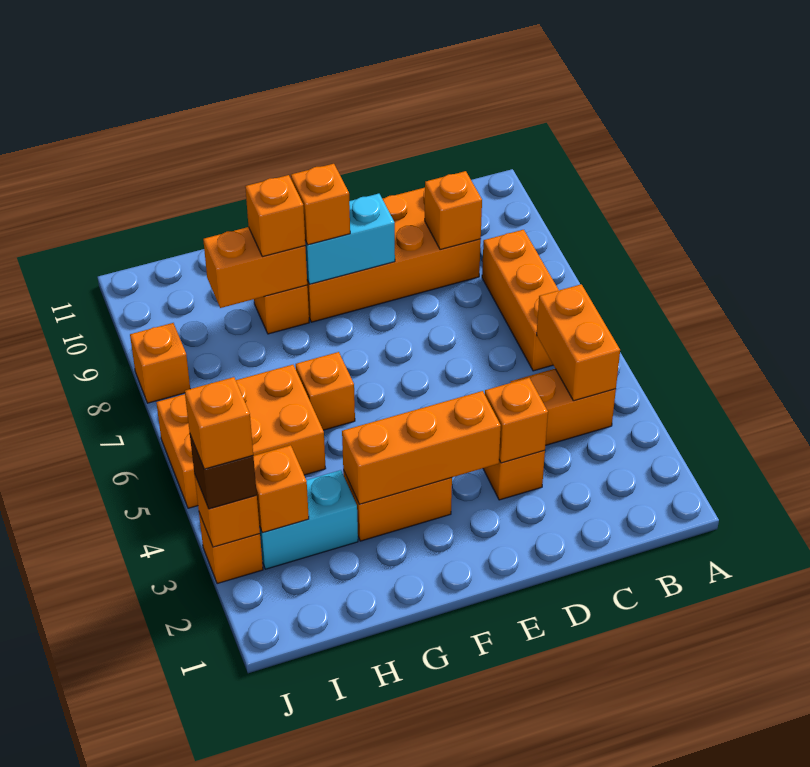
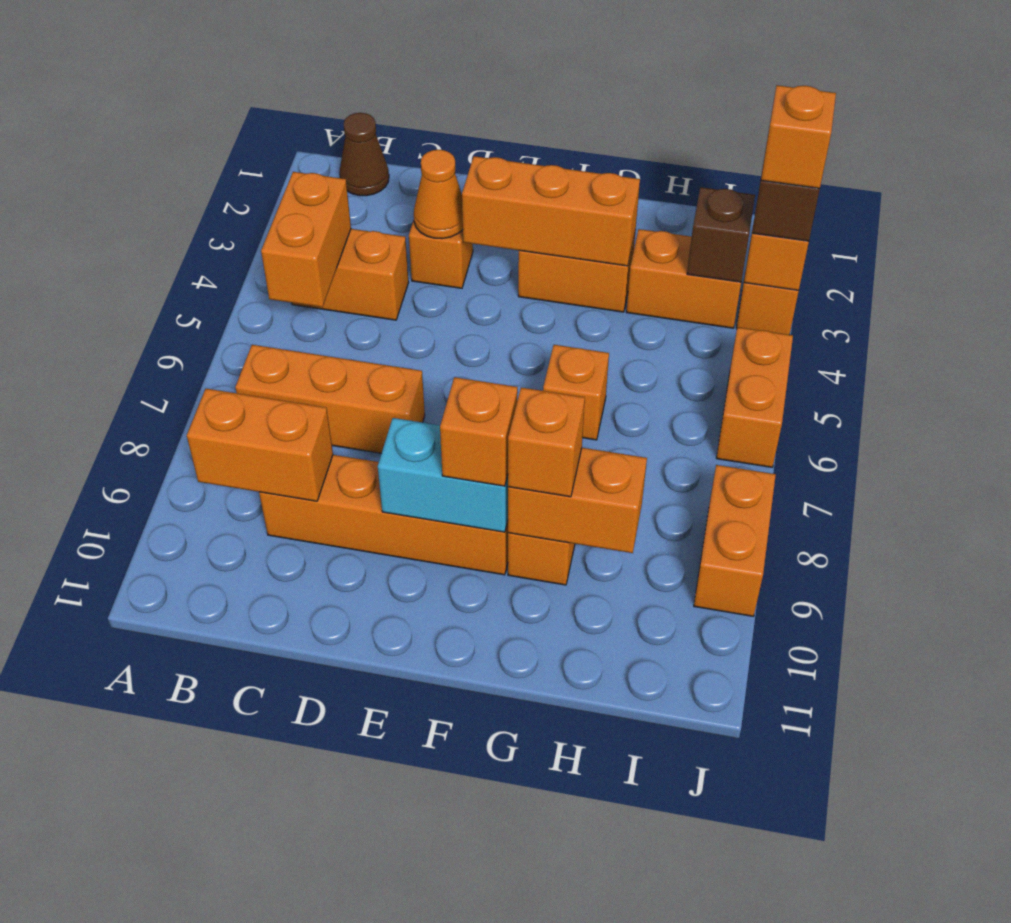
none -> brown cone B1 level 1
orange brick B6:B8 level 1 -> orange brick B7:D7 level 1
orange brick C9:F10 level 1 -> orange brick C9:F9 level 1
orange brick C9 level 2 -> orange brick B9:C9 level 2
orange brick D3 level 2 -> orange cone D3 level 2
cyan brick H3:I3 level 1 -> orange brick H3:I3 level 1
orange brick H5:J6 level 1 -> orange brick J5:J6 level 1
orange brick I3 level 2 -> brown brick I3 level 2
orange brick J8 level 1 -> orange brick J8:J9 level 1

